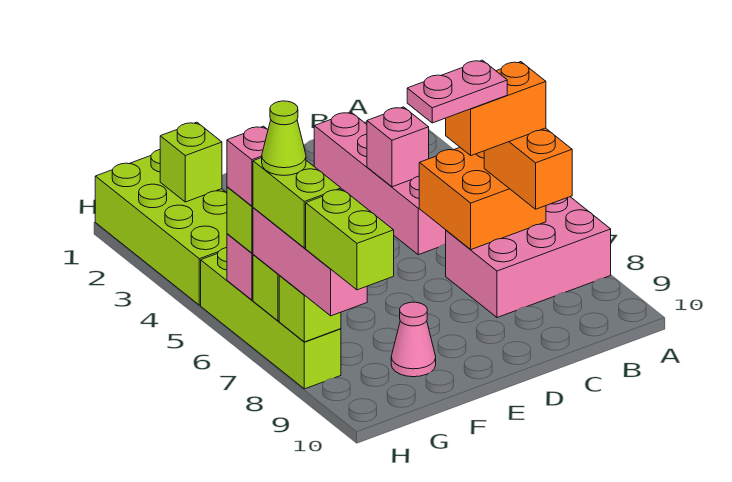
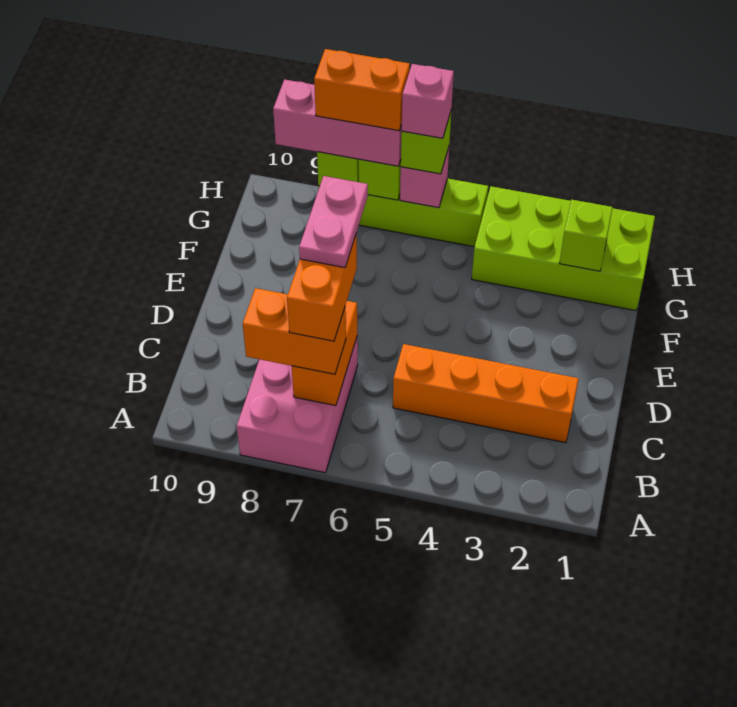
orange brick B6:C7 level 2 -> orange brick B7:C7 level 2
pink brick C2:C5 level 1 -> orange brick C2:C5 level 1
pink brick C4 level 2 -> none
pink cone F9 level 1 -> none
lime brick H7:H8 level 4 -> orange brick H7:H8 level 4
lime cone H7 level 5 -> none
lime brick H9:H10 level 4 -> none

